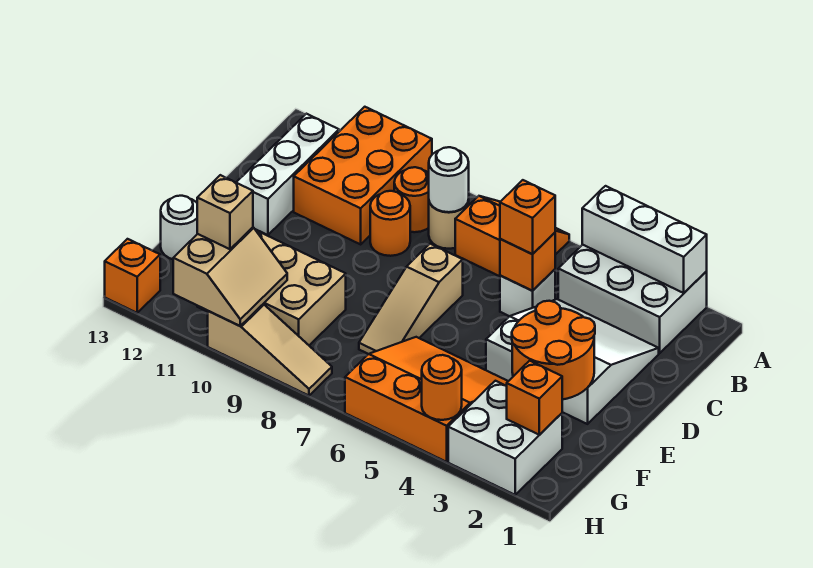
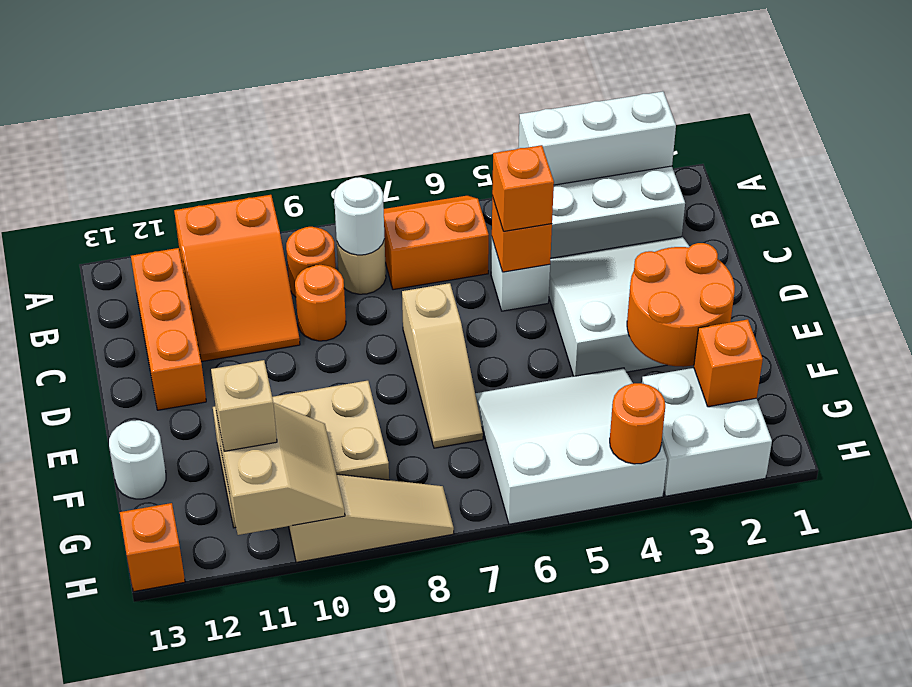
orange brick A10:C11 level 1 -> orange slope A10:C11 level 1 top A
white brick B12:D12 level 1 -> orange brick B12:D12 level 1
orange slope F4:H6 level 1 top H -> white slope F4:H6 level 1 top H

